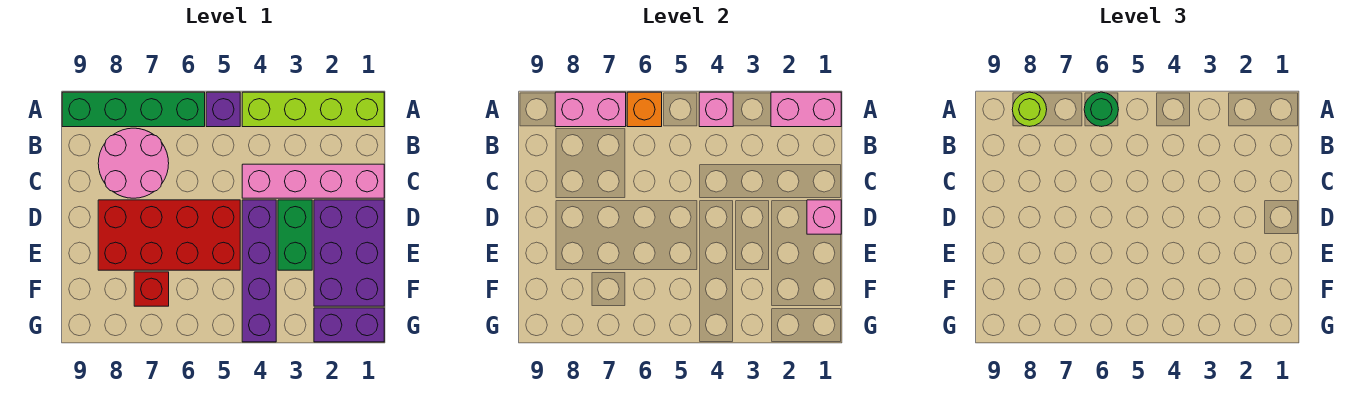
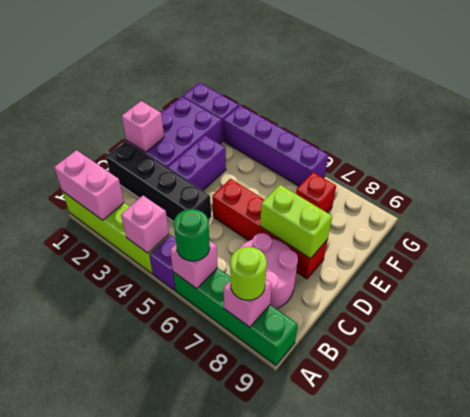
orange brick A6 level 2 -> pink brick A6 level 2
pink brick A7:A8 level 2 -> pink brick A8 level 2
pink brick C1:C4 level 1 -> black brick C1:C4 level 1
green brick D3:E3 level 1 -> purple brick D3:E3 level 1
purple brick D4:G4 level 1 -> purple brick G3:G6 level 1
red brick D5:E8 level 1 -> red brick D5:D8 level 1
none -> lime brick D7:D8 level 2

